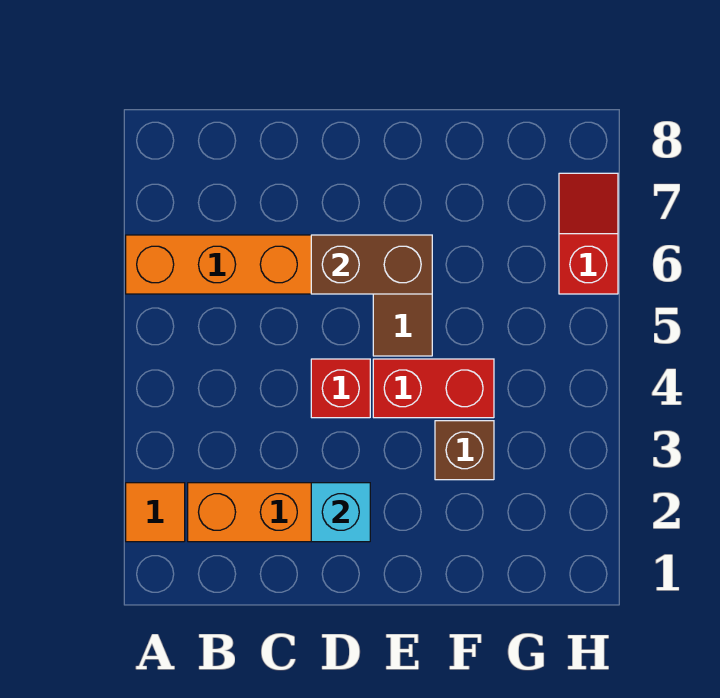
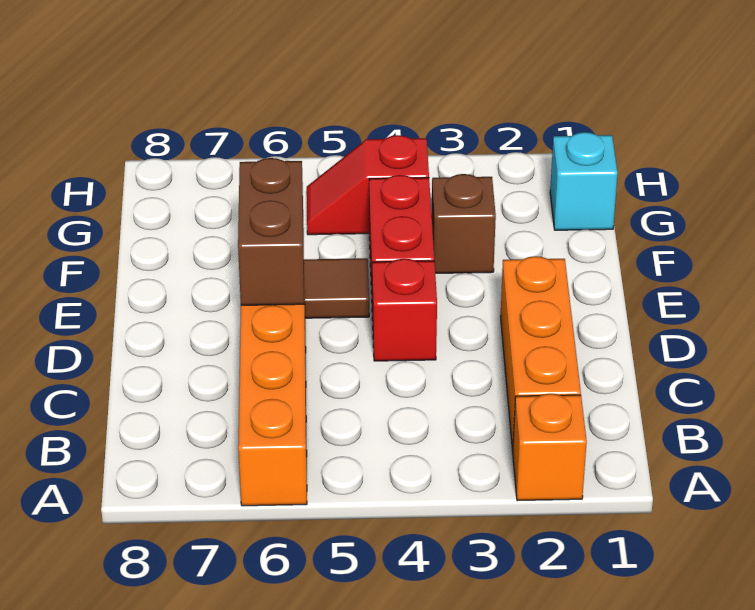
orange tile A2 level 1 -> orange brick A2 level 1
cyan brick D2 level 2 -> cyan brick G1 level 1
red slope H6:H7 level 1 top 6 -> red slope G4:G5 level 1 top 4

